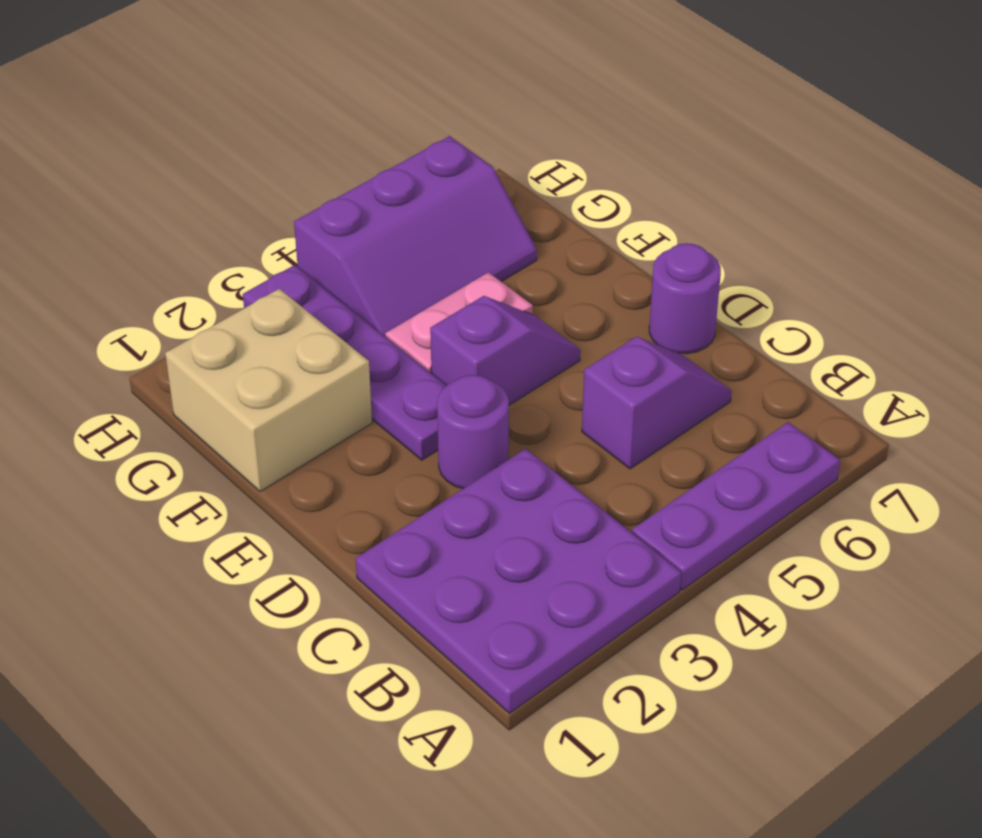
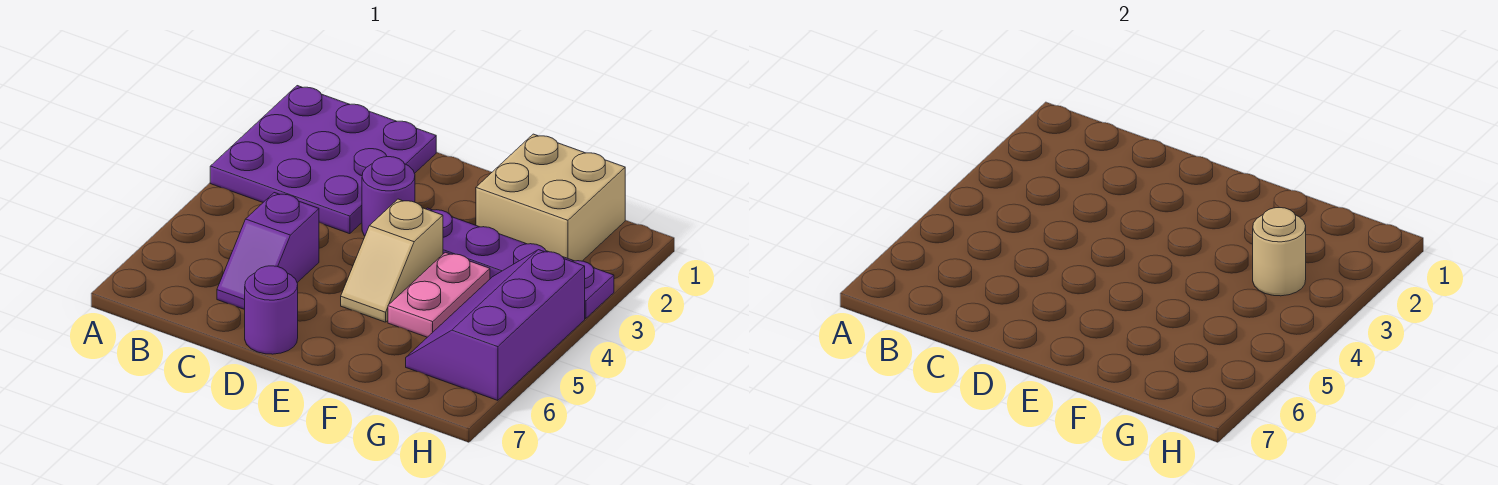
purple plate A4:A6 level 1 -> none
purple slope E4:E5 level 1 top 4 -> tan slope E4:E5 level 1 top 4
none -> tan round brick G3 level 2

